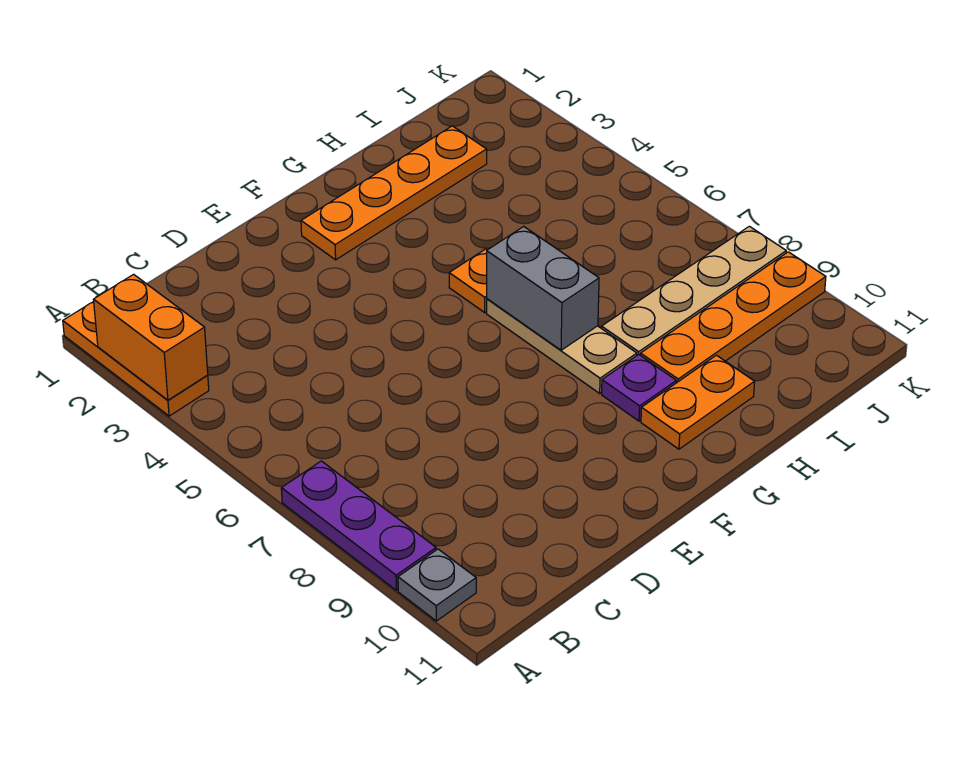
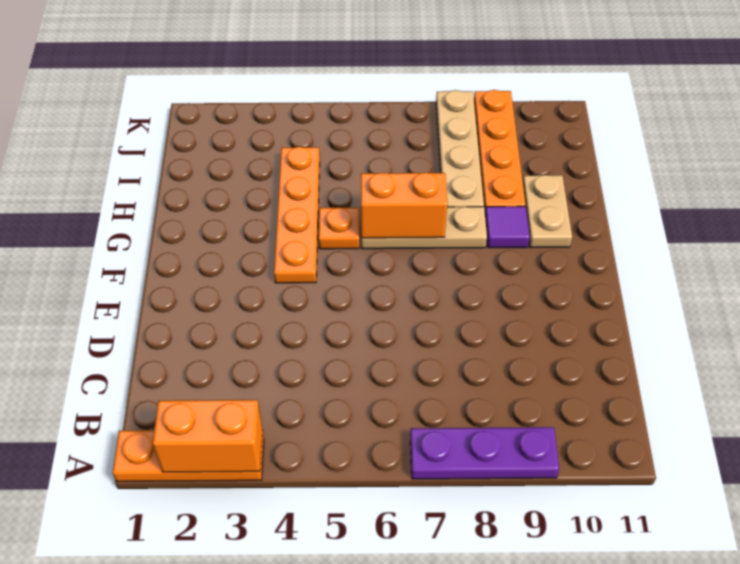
grey plate A10 level 1 -> none
orange plate F2:I2 level 1 -> orange plate F4:I4 level 1
grey brick G6:G7 level 2 -> orange brick G6:G7 level 2
purple plate G9 level 1 -> purple tile G9 level 1
orange plate G10:H10 level 1 -> tan plate G10:H10 level 1

